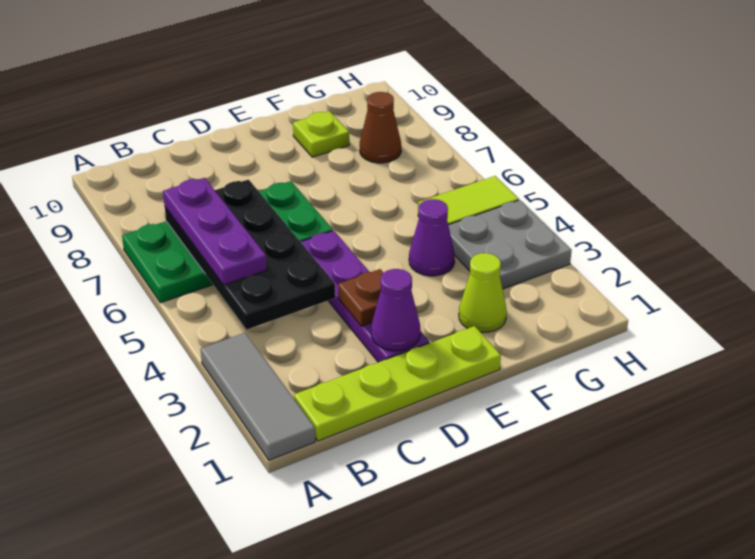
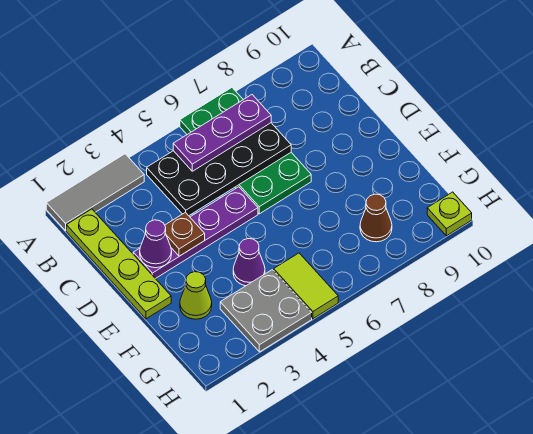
lime plate F9 level 1 -> lime plate H10 level 1

